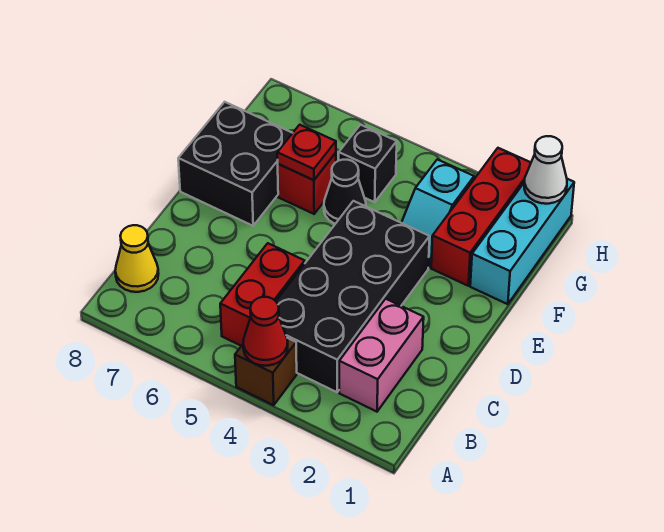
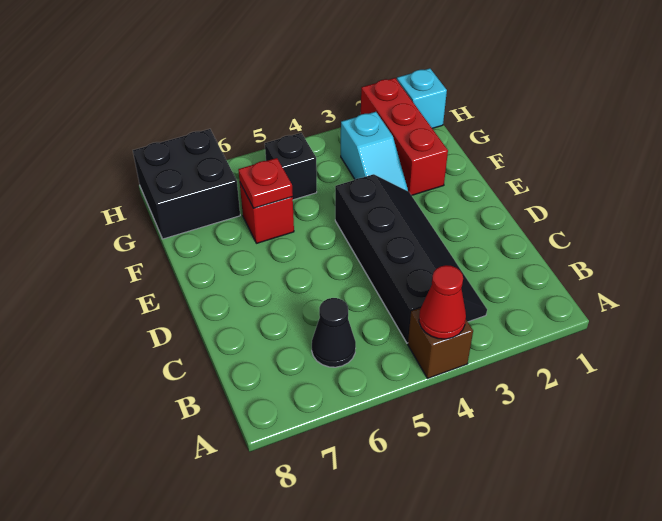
pink brick B2:C2 level 1 -> none
black brick B3:E4 level 1 -> black slope B3:E4 level 1 top 4
red brick B5:C5 level 1 -> none
yellow cone B8 level 1 -> none
black brick E7:F8 level 1 -> black brick G7:H8 level 1
cyan brick F1:H1 level 1 -> cyan brick H1 level 1
black cone F5 level 1 -> black cone B6 level 1
white cone H1 level 2 -> none

